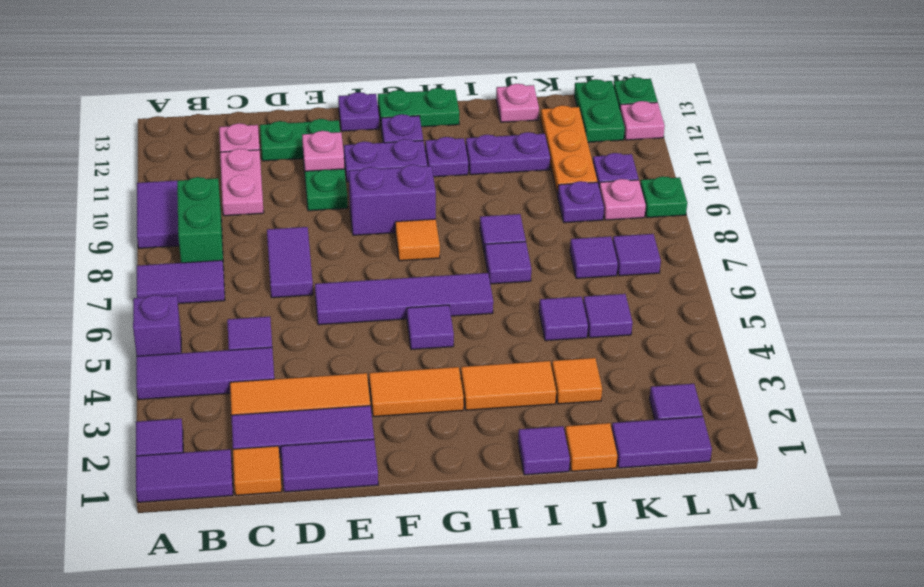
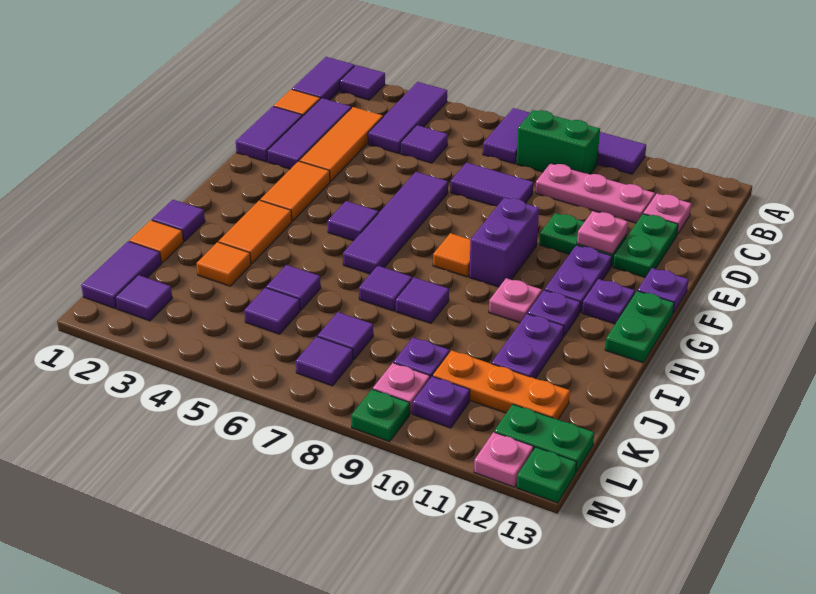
purple brick A5 level 1 -> none
pink plate C10:C11 level 1 -> pink plate C9:C11 level 1
pink plate J13 level 1 -> pink plate H10 level 1

